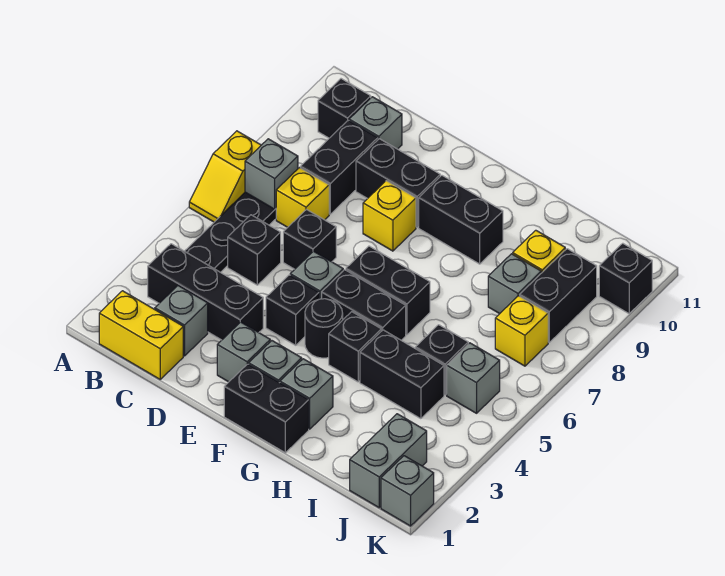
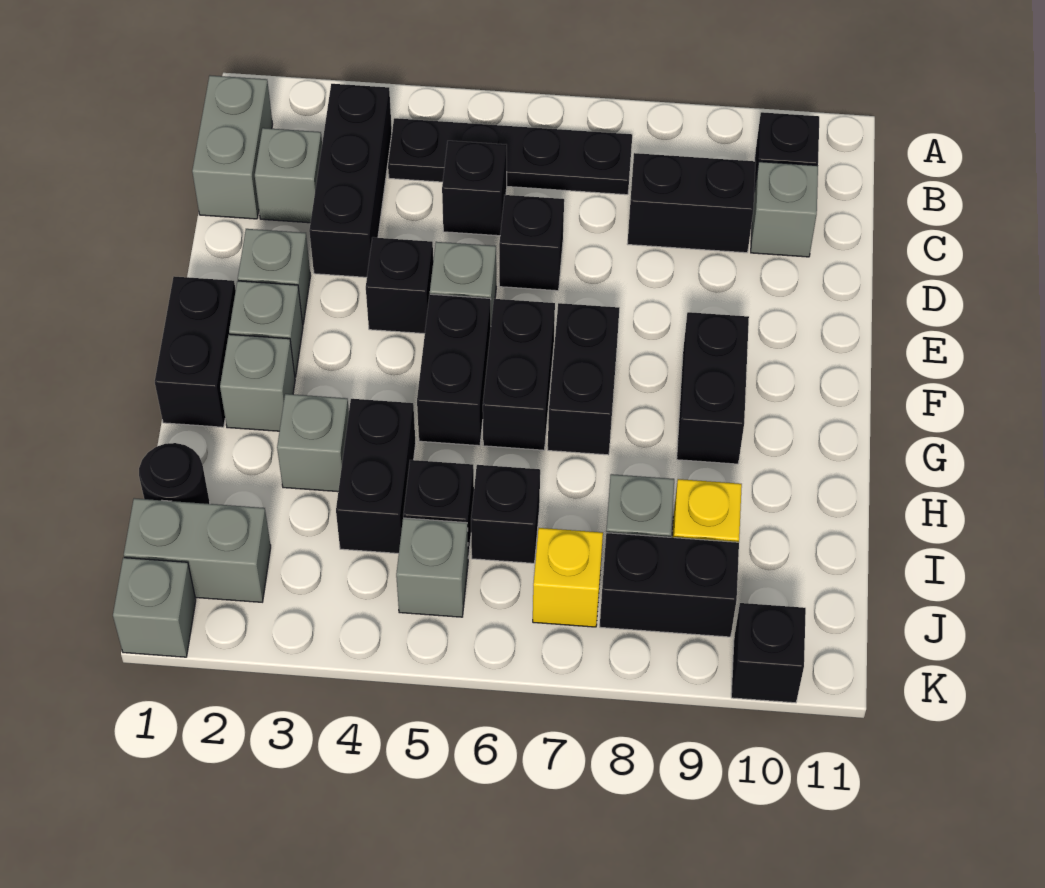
yellow slope A6:A7 level 1 top 7 -> none
yellow brick B1:C1 level 1 -> grey brick B1:C1 level 1
grey brick B7 level 2 -> grey brick H3 level 1
yellow brick C7 level 1 -> none
black brick D9:E9 level 1 -> black brick F7:G7 level 1
yellow brick E8 level 1 -> none
black round brick F4 level 1 -> black round brick I1 level 1
black brick G4 level 1 -> black brick I6 level 1

